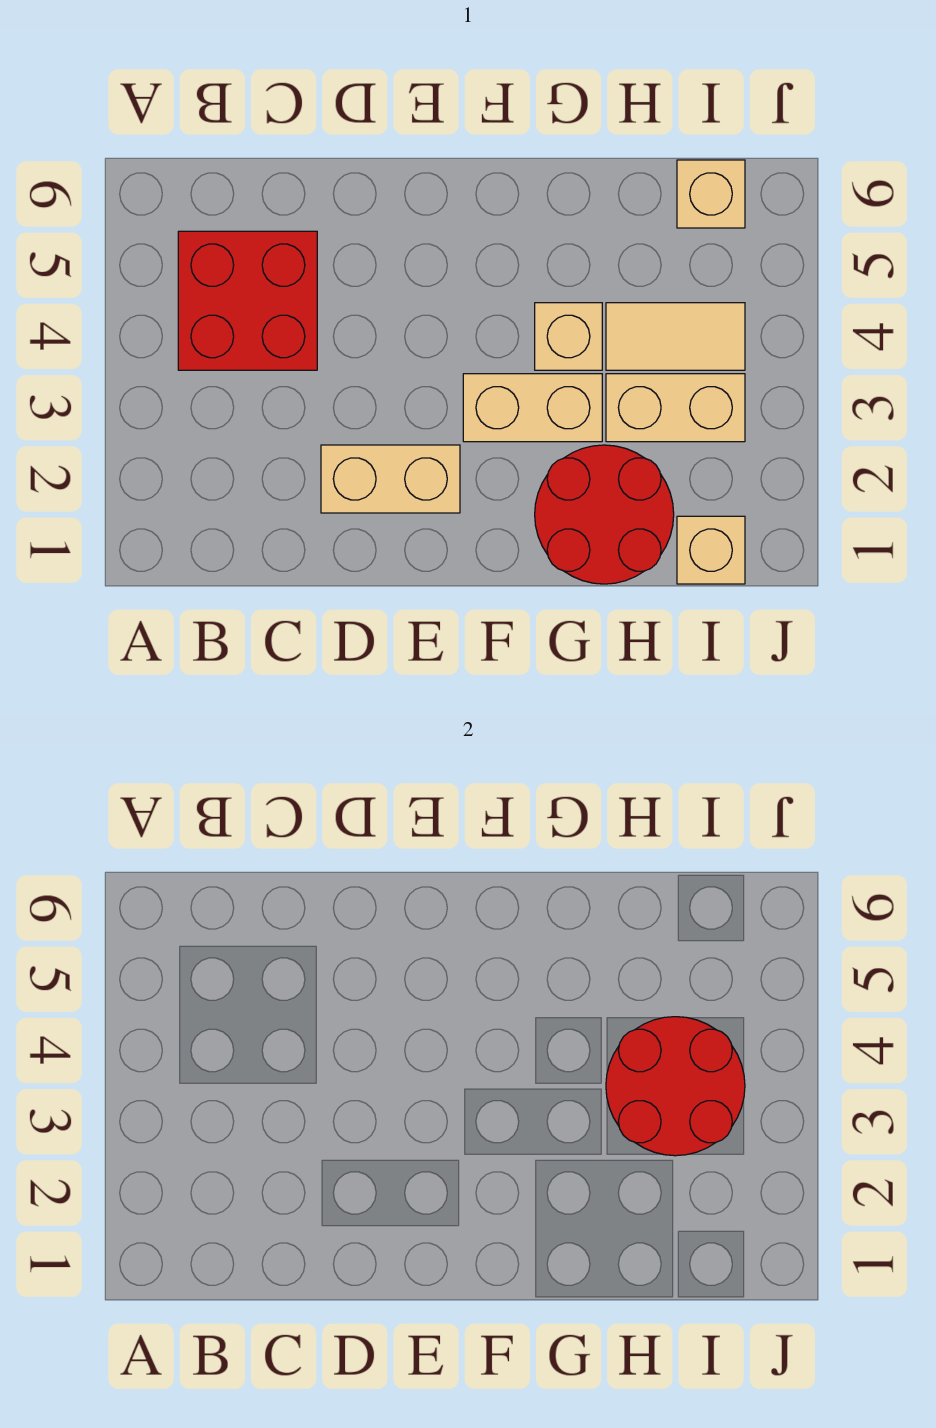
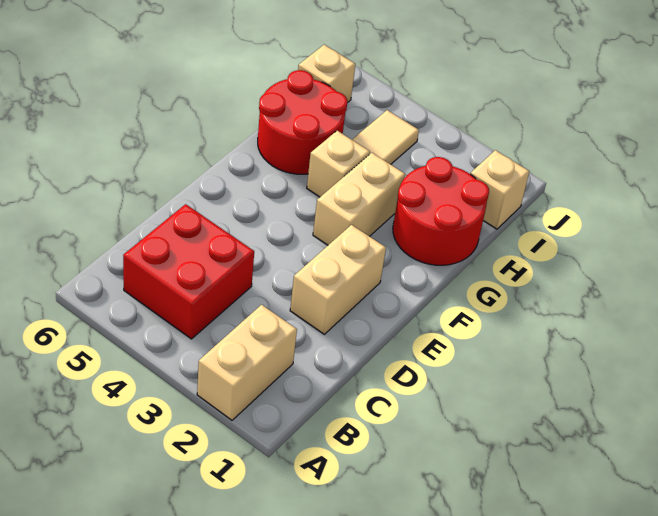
tan brick H3:I3 level 1 -> tan brick A2:B2 level 1
red round brick H3:I4 level 2 -> red round brick G5:H6 level 1

